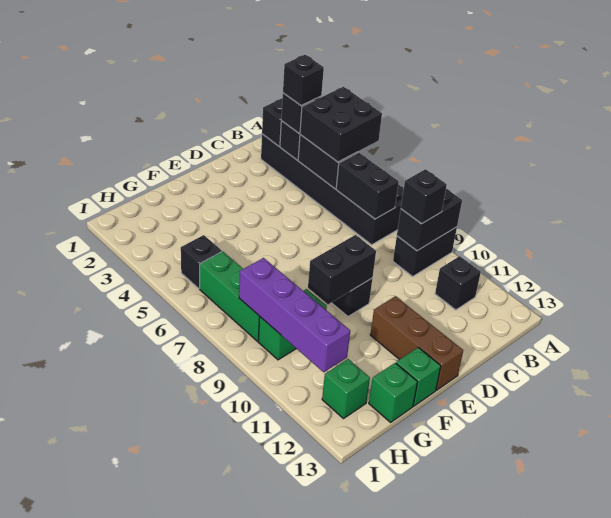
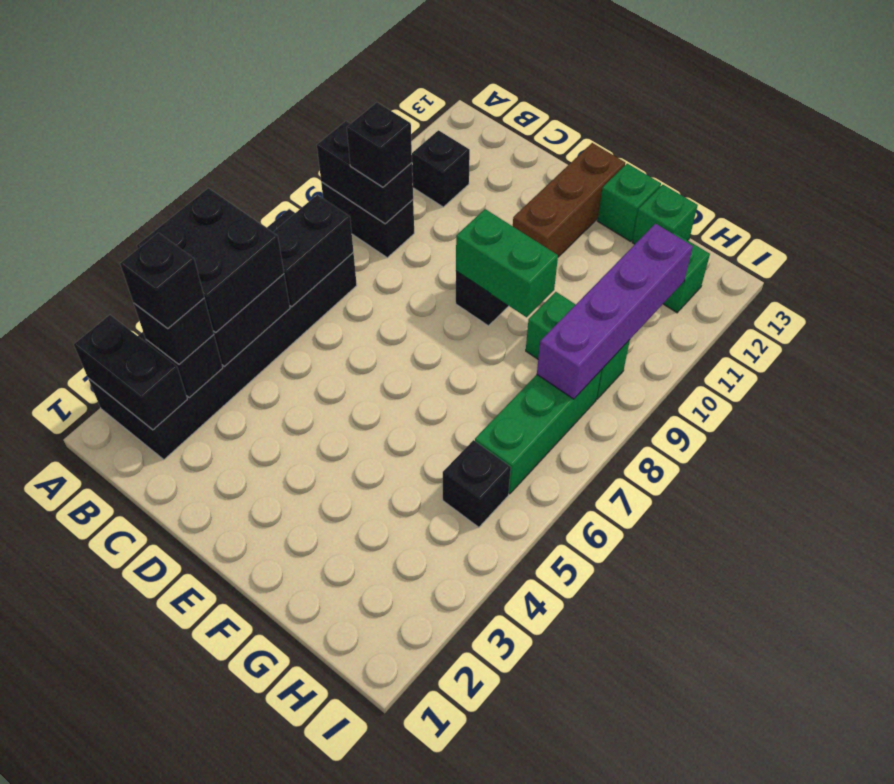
black brick E9:F9 level 2 -> green brick E9:F9 level 2

